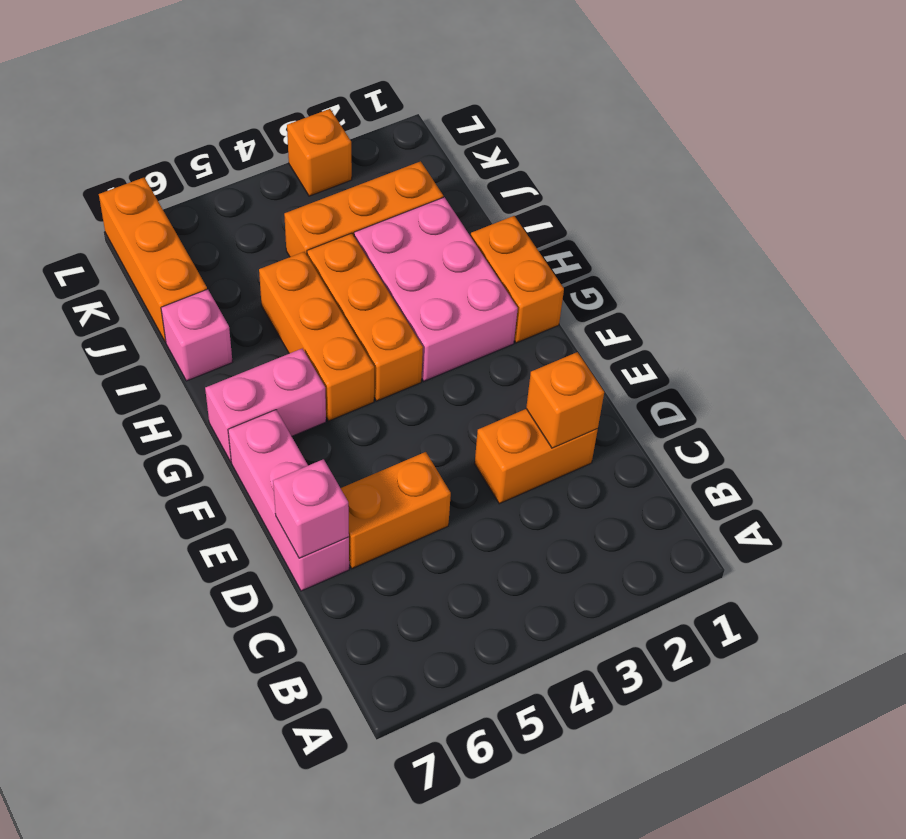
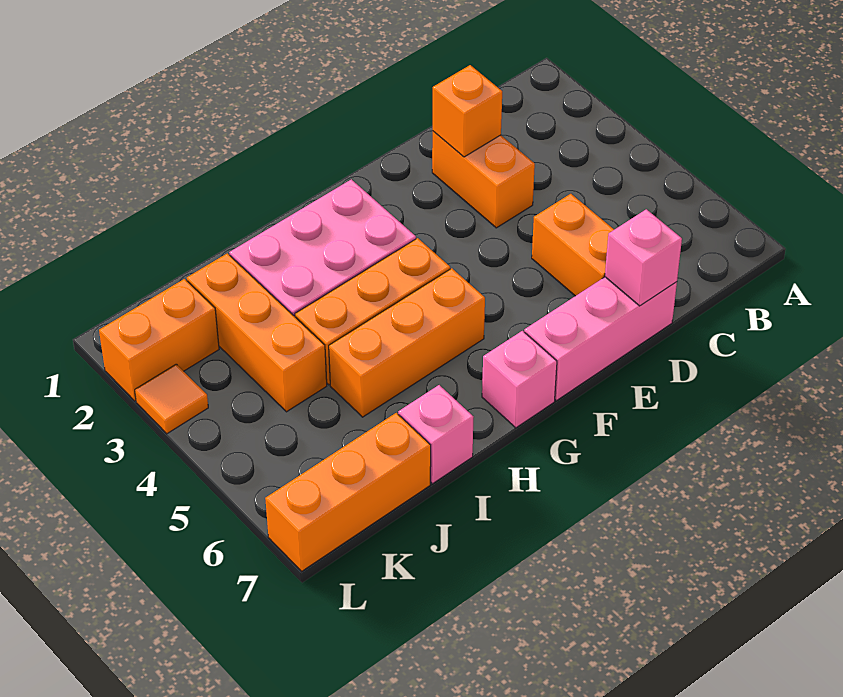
orange brick G1:H1 level 1 -> orange brick K2:L2 level 1
pink brick G6:G7 level 1 -> pink brick G7 level 1
orange brick L3 level 1 -> orange tile L3 level 1

